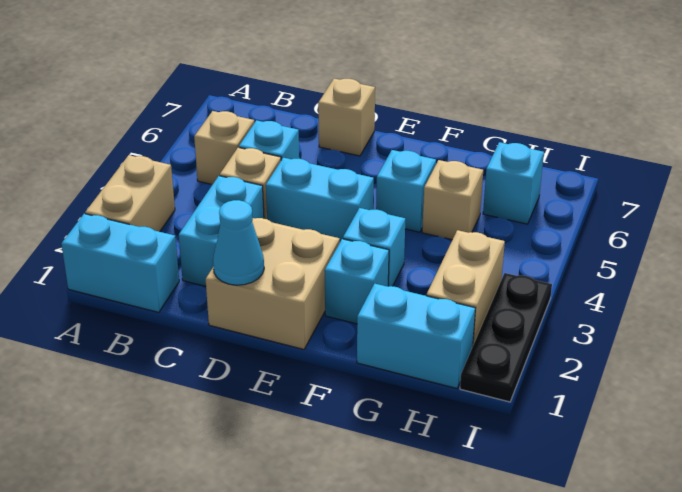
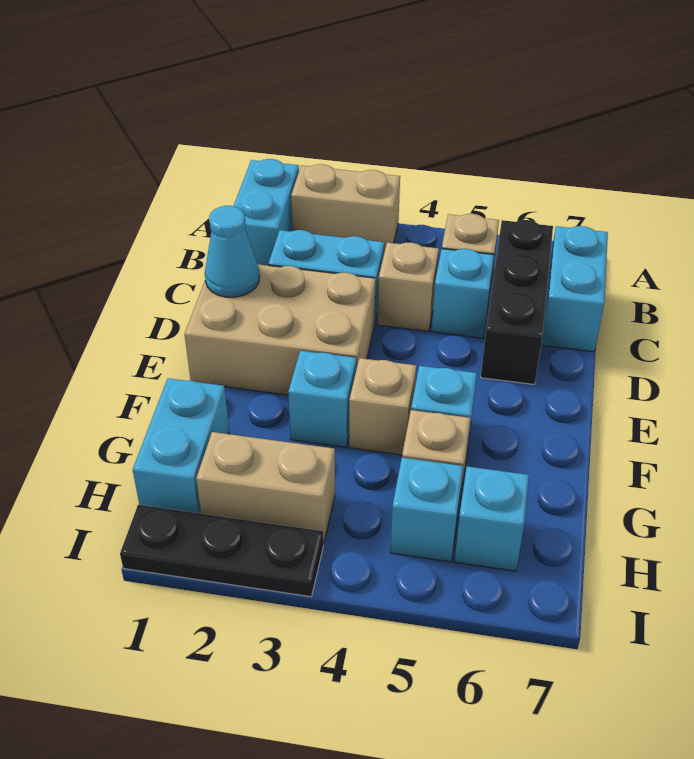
none -> black brick B6:D6 level 1
tan brick D1:E2 level 1 -> tan brick D1:E3 level 1
cyan brick D4:E4 level 1 -> cyan brick B7:C7 level 1
tan brick D7 level 1 -> tan brick F4 level 1
cyan brick F2 level 1 -> cyan brick H5 level 1

